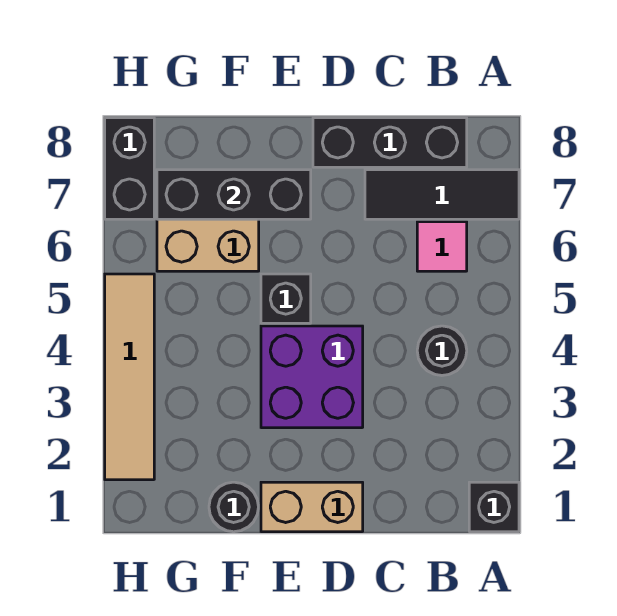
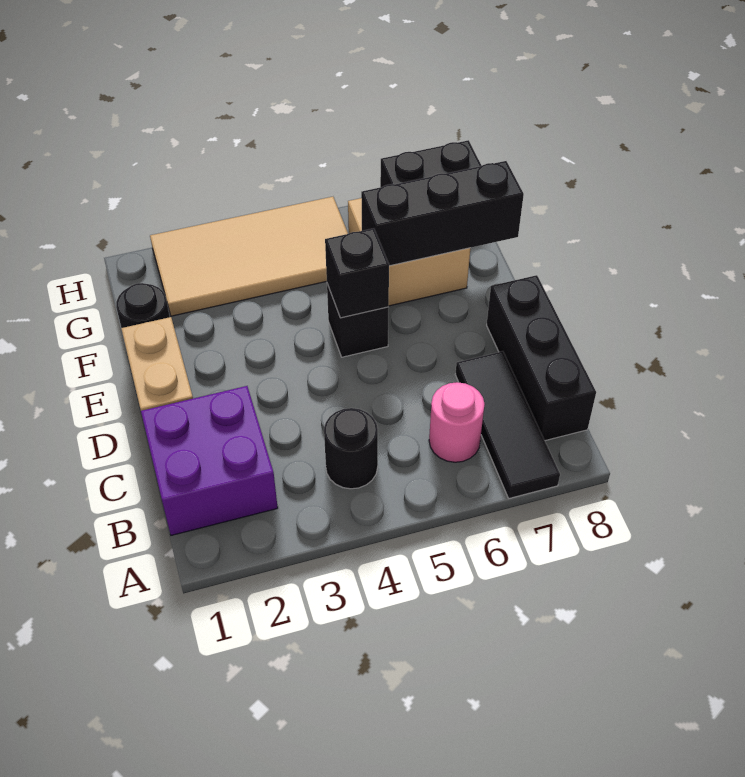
black brick A1 level 1 -> black brick E5 level 2
pink tile B6 level 1 -> pink round brick B6 level 1
purple brick D3:E4 level 1 -> purple brick B1:C2 level 1
black brick E7:G7 level 2 -> black brick F6:F8 level 2
tan tile H2:H5 level 1 -> tan tile G2:H5 level 1

